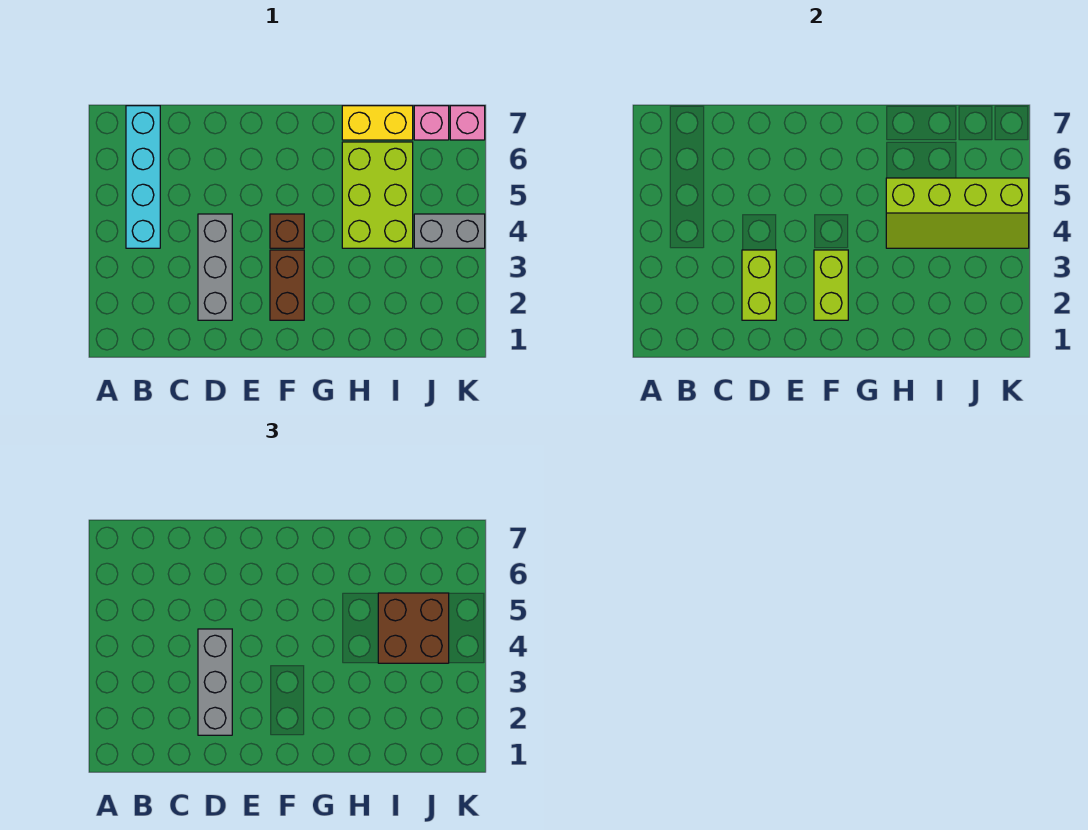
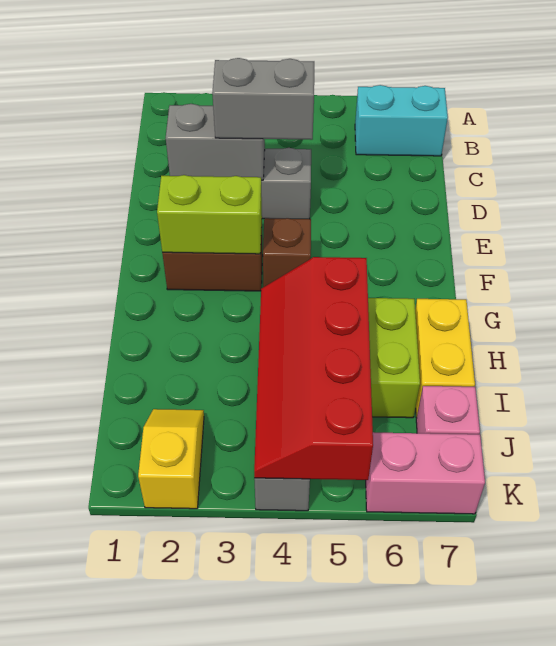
cyan brick B4:B7 level 1 -> cyan brick B6:B7 level 1
lime brick D2:D3 level 2 -> grey brick D2:D3 level 2
grey brick D2:D4 level 3 -> grey brick D3:D4 level 3
lime slope H4:K5 level 2 top 5 -> red slope H4:K5 level 2 top 5
brown brick I4:J5 level 3 -> none
none -> yellow slope J2:K2 level 1 top K
pink brick K7 level 1 -> pink brick K6:K7 level 1

